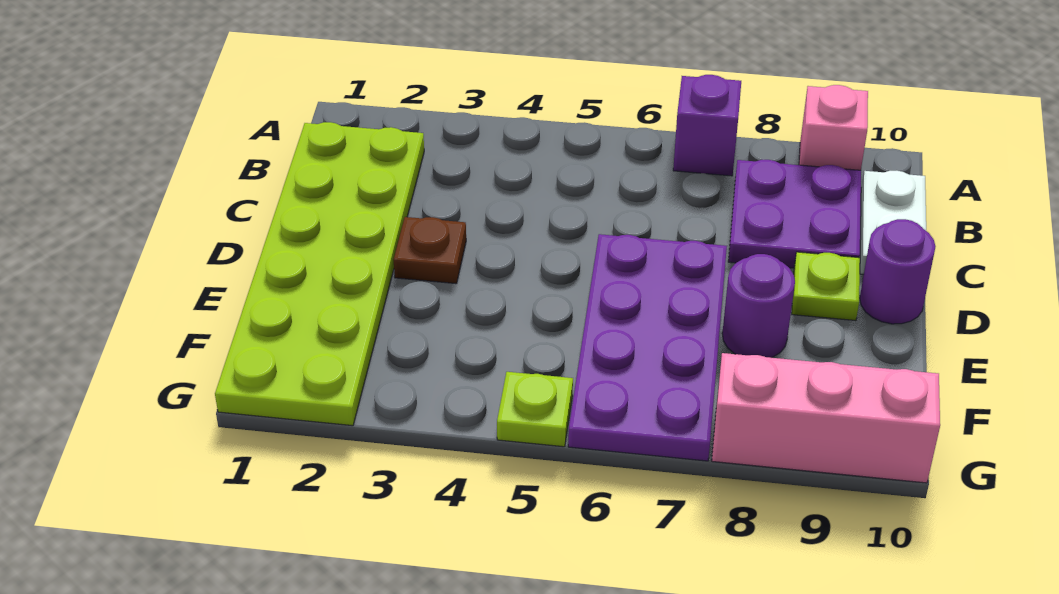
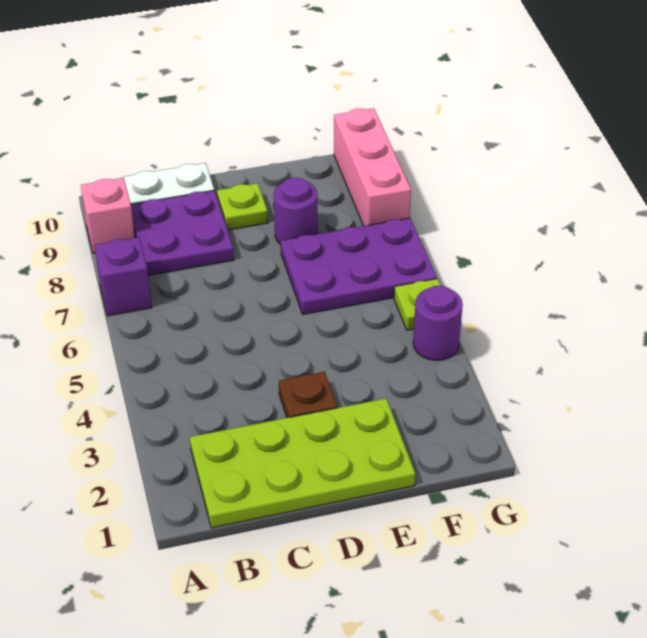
lime plate B1:G2 level 1 -> lime plate B1:E2 level 1
purple plate D6:G7 level 1 -> purple plate E6:G7 level 1
purple round brick D10 level 1 -> purple round brick G4 level 1

